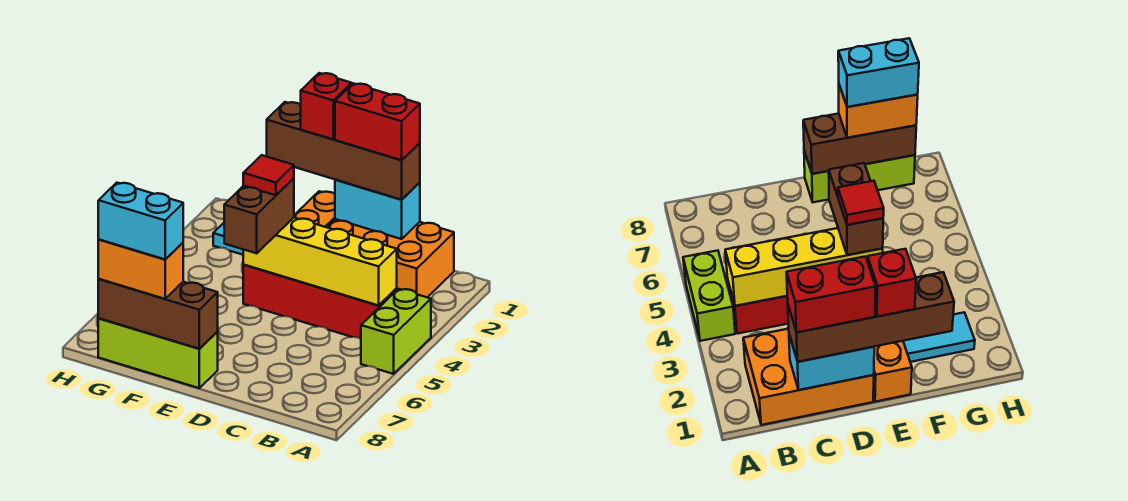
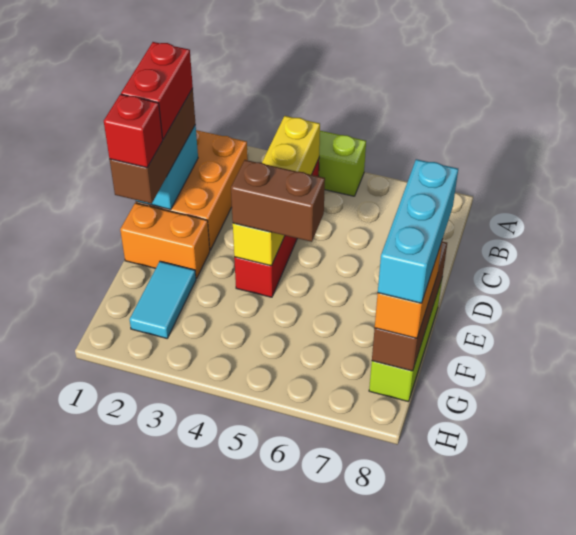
brown brick C1:F1 level 3 -> brown brick C1:E1 level 3
red tile E4 level 4 -> none
cyan brick F8:G8 level 4 -> cyan brick E8:G8 level 4

